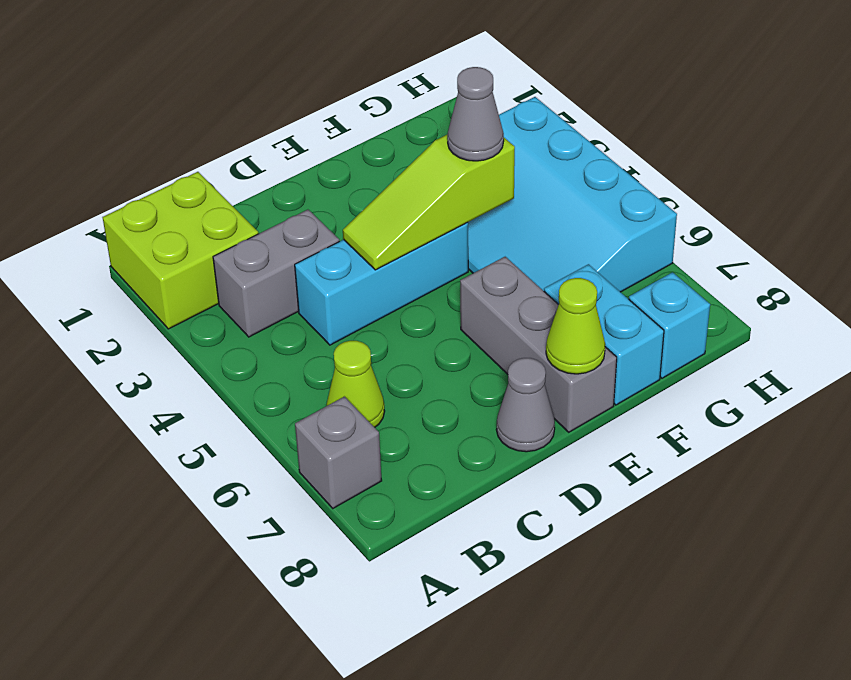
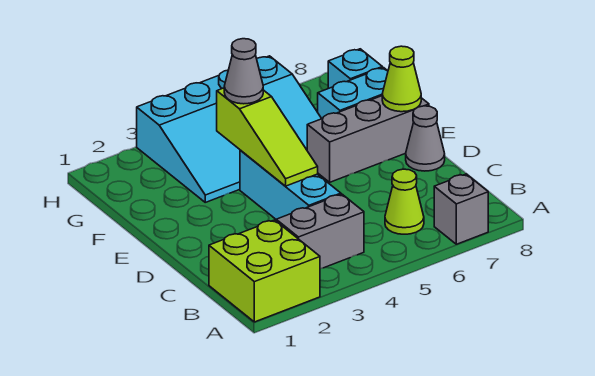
grey brick B3:C3 level 1 -> grey brick B3:B4 level 1

